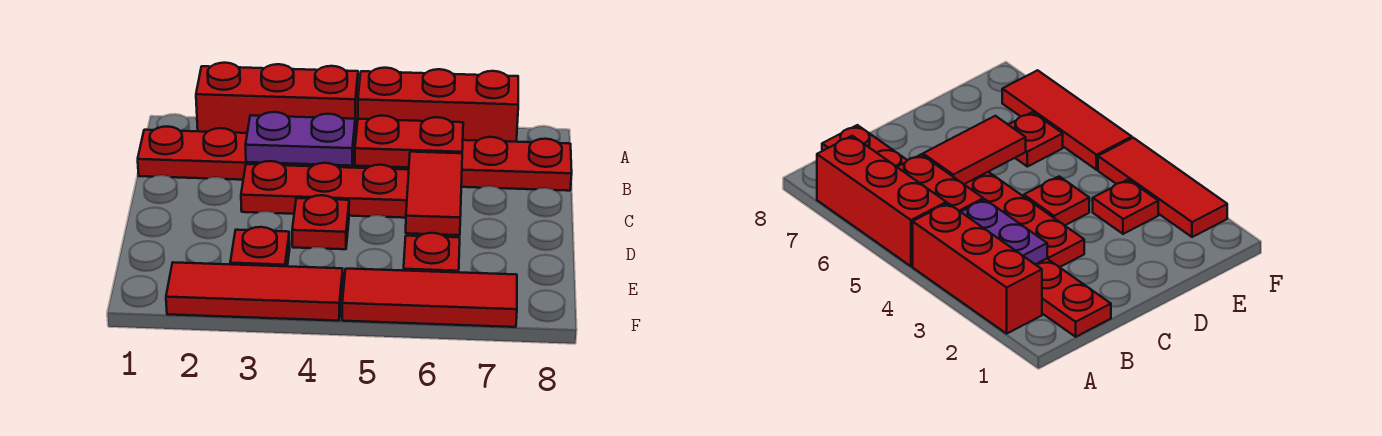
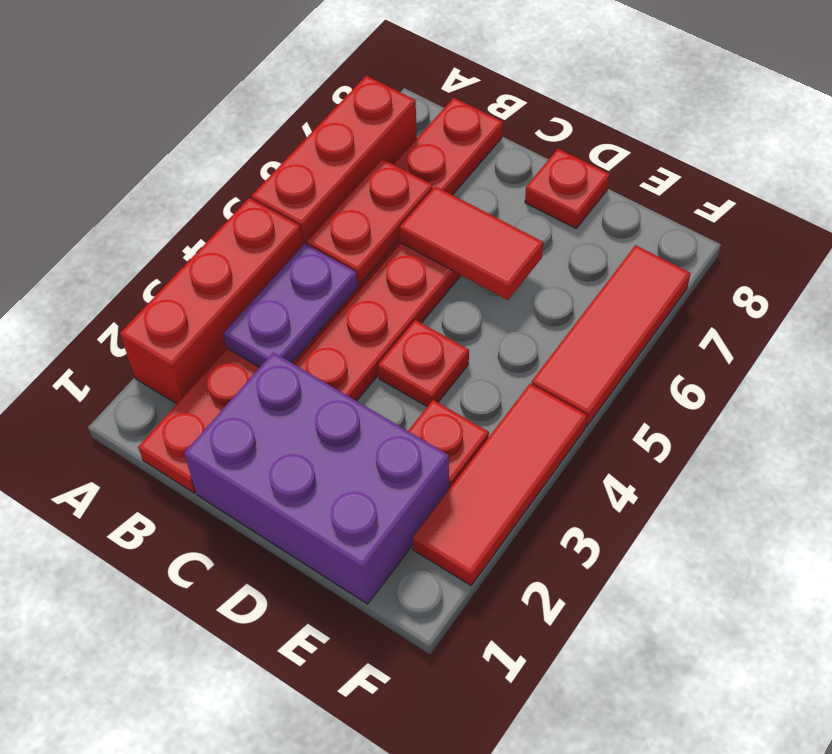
none -> purple brick C1:E2 level 1
red plate E6 level 1 -> red plate D8 level 1

